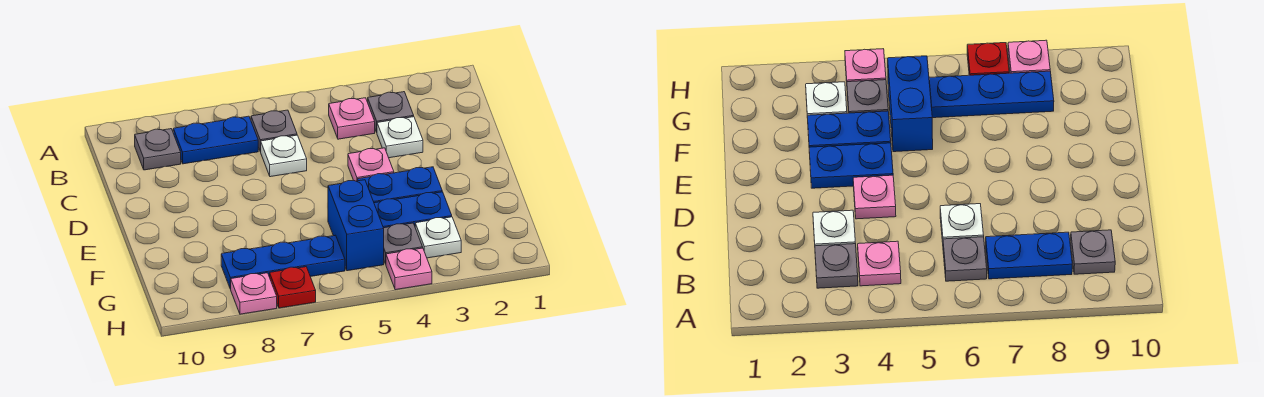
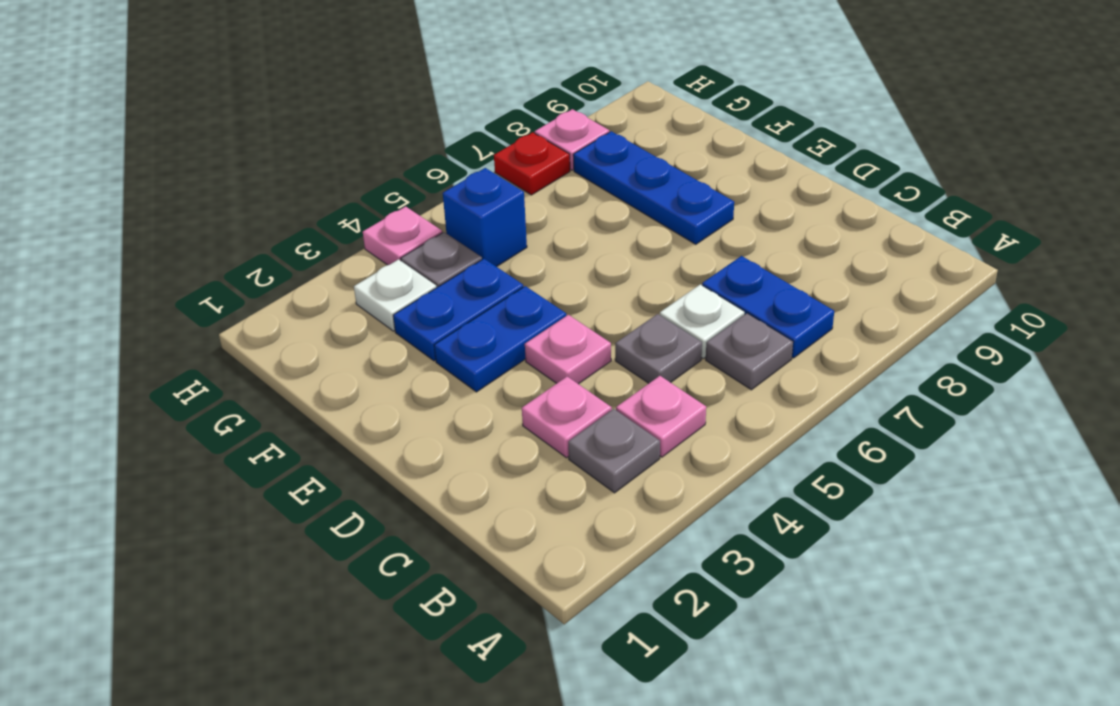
blue plate B7:B8 level 1 -> blue plate B7:C7 level 1
grey plate B9 level 1 -> grey plate C5 level 1
white plate C3 level 1 -> pink plate C3 level 1
blue brick F5:G5 level 1 -> blue brick G5 level 1
blue plate G6:G8 level 1 -> blue plate E8:G8 level 1

